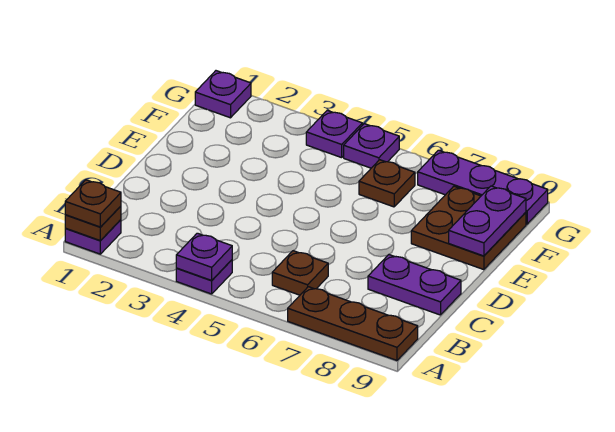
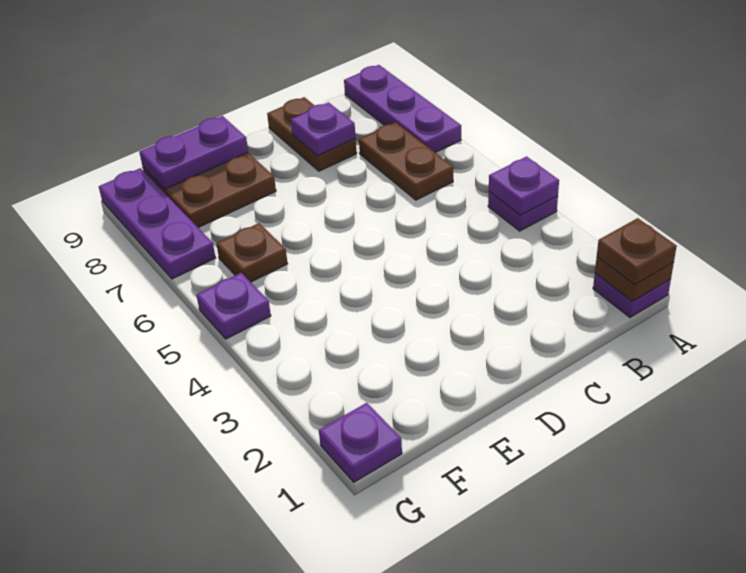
brown plate A7:A9 level 1 -> purple plate A7:A9 level 1
brown plate B6 level 1 -> brown plate B6:B7 level 1
purple plate C8:C9 level 1 -> brown plate C8:C9 level 1
purple plate G4 level 1 -> purple plate C8 level 2

